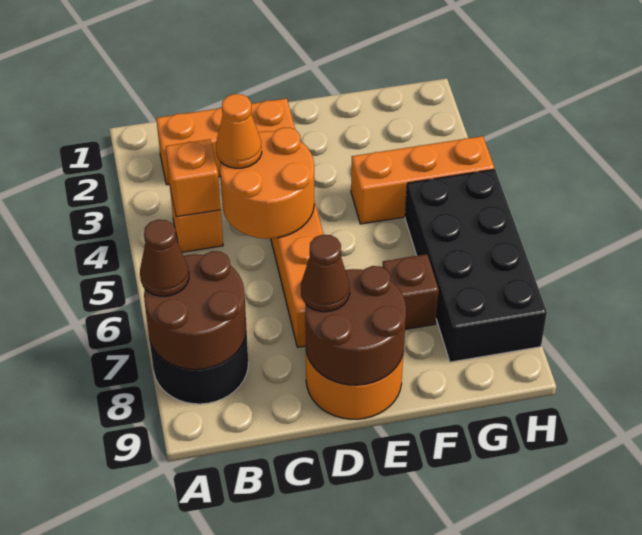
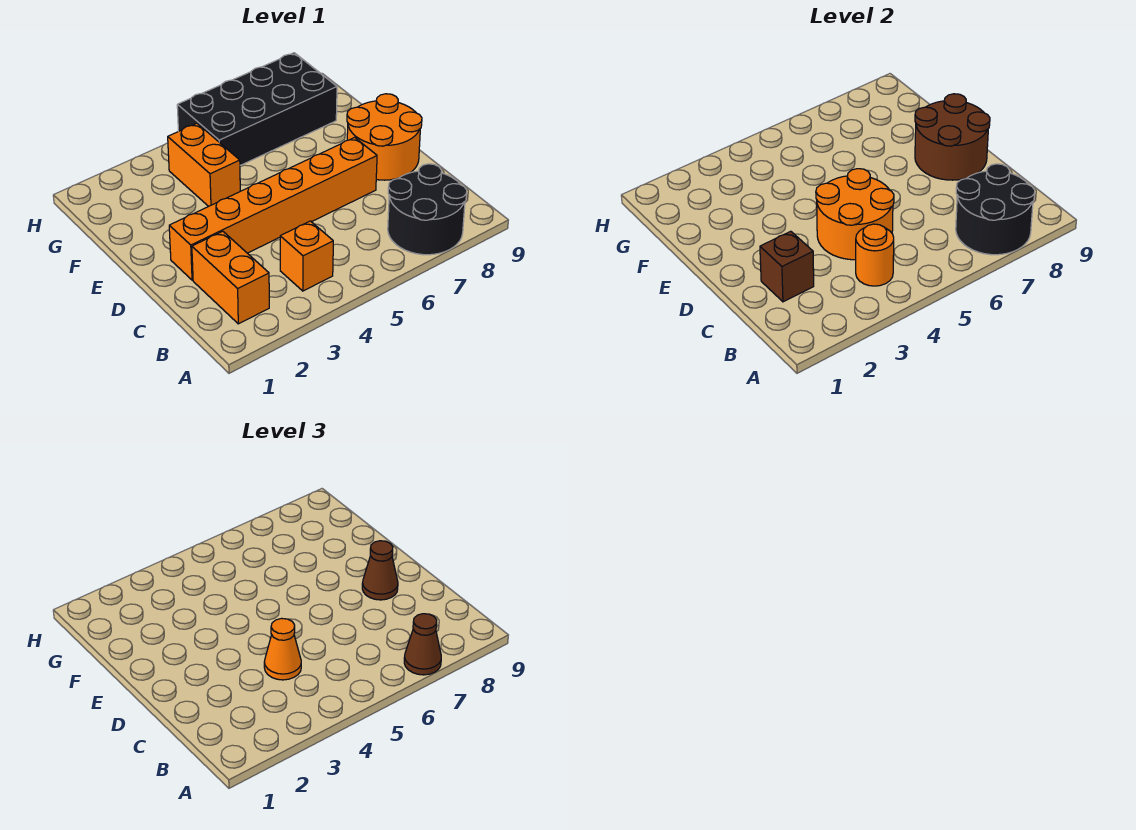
brown round brick A7:B8 level 2 -> black round brick A7:B8 level 2
orange brick B4 level 2 -> orange round brick B4 level 2
orange brick F4:H4 level 1 -> orange brick F4:G4 level 1
brown brick F7 level 1 -> brown brick C2 level 2

